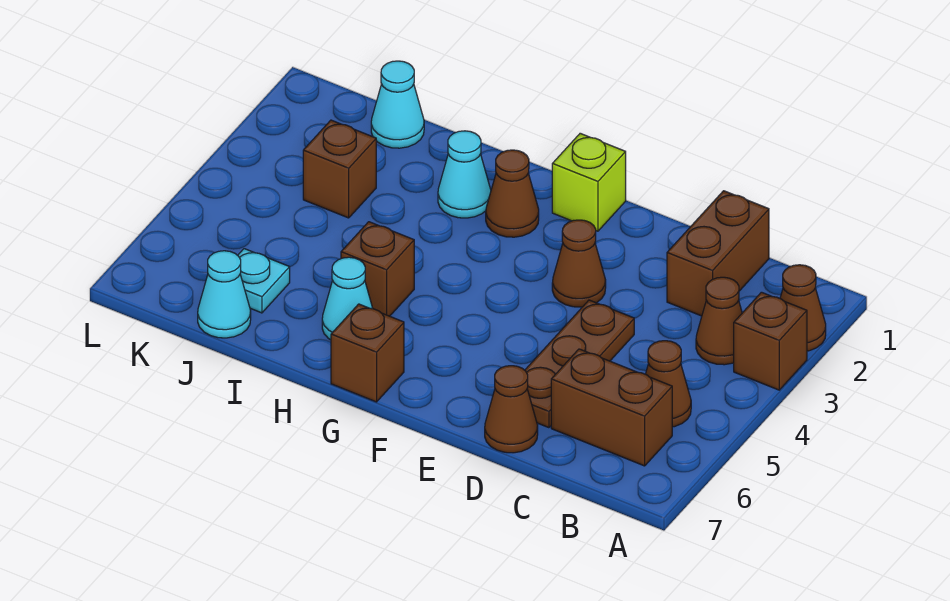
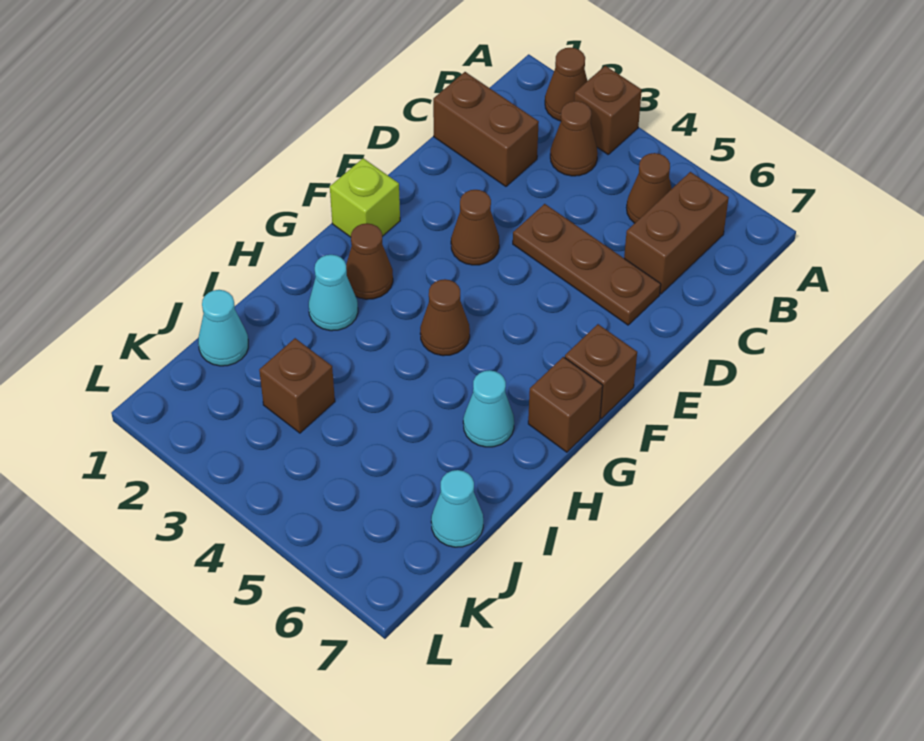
brown cone D7 level 1 -> brown cone G4 level 1
brown brick H5 level 1 -> brown brick F7 level 1
cyan plate J6 level 1 -> none

